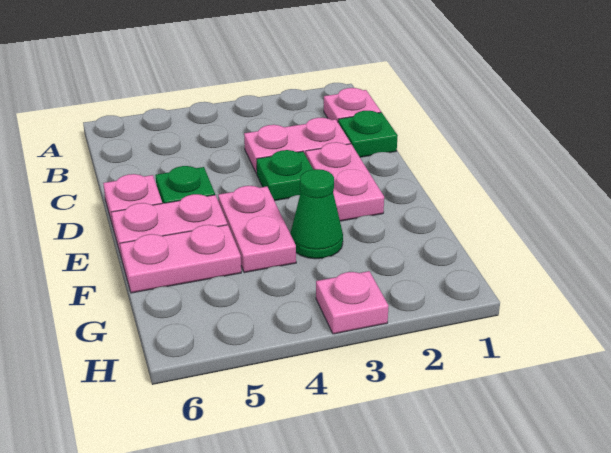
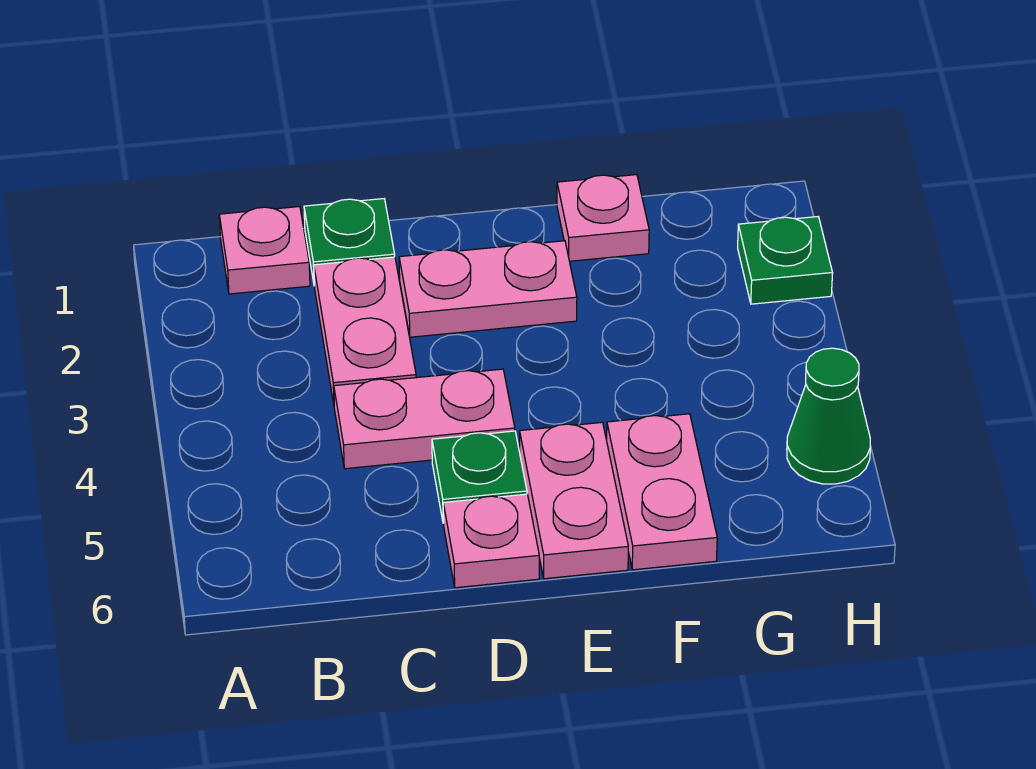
green plate D3 level 1 -> green plate H2 level 1
pink plate E4:F4 level 1 -> pink plate C4:D4 level 1
green cone F3 level 1 -> green cone H5 level 1
pink plate H3 level 1 -> pink plate F1 level 1

